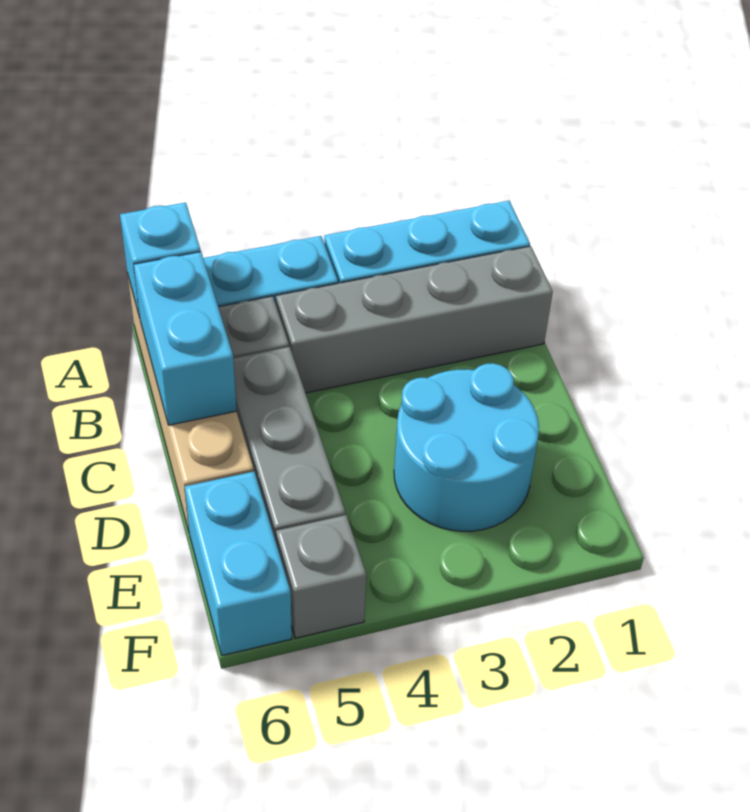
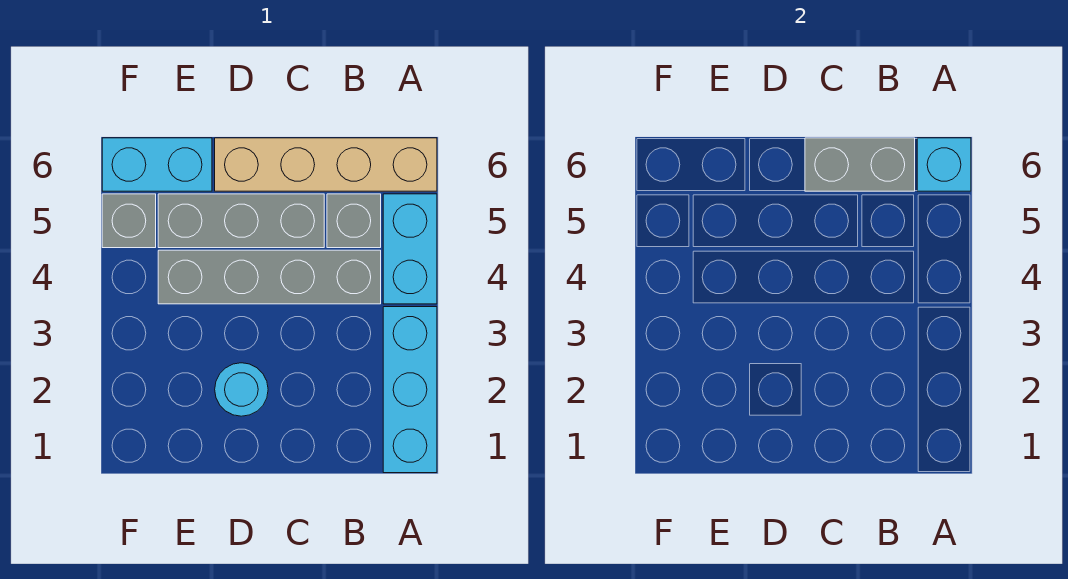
grey brick B1:B4 level 1 -> grey brick B4:E4 level 1
cyan brick B6:C6 level 2 -> grey brick B6:C6 level 2
cyan round brick D2:E3 level 1 -> cyan round brick D2 level 1

